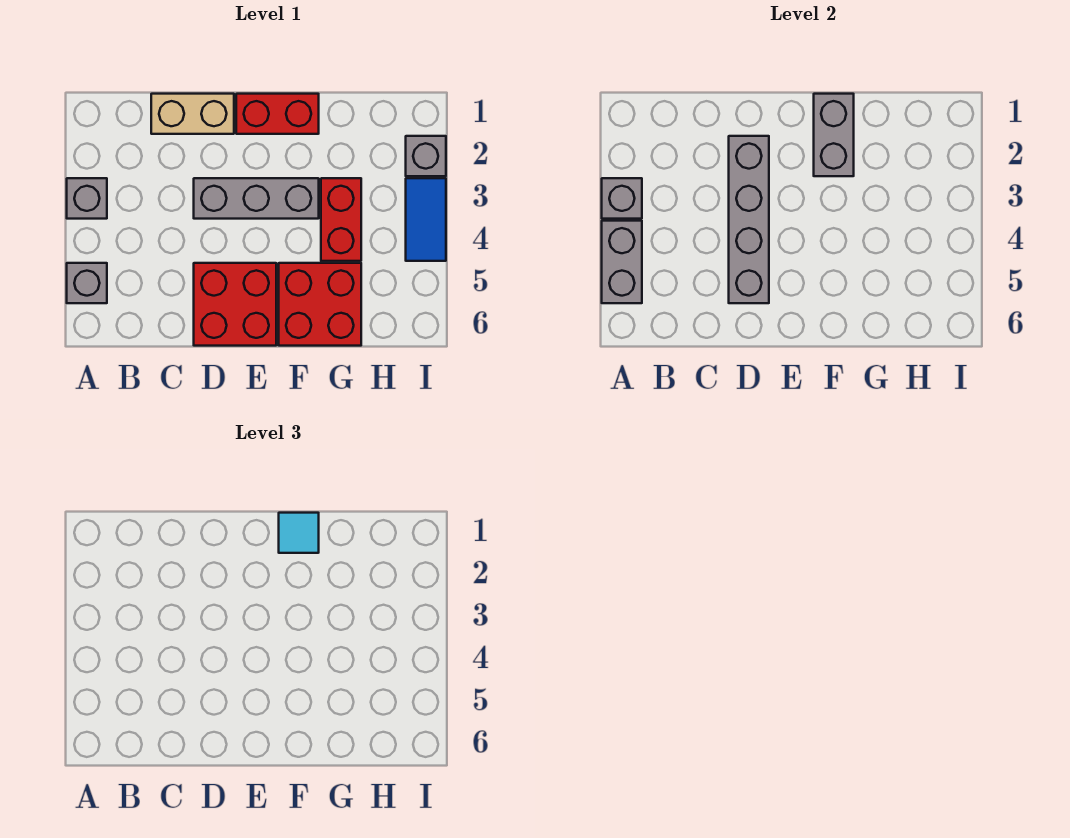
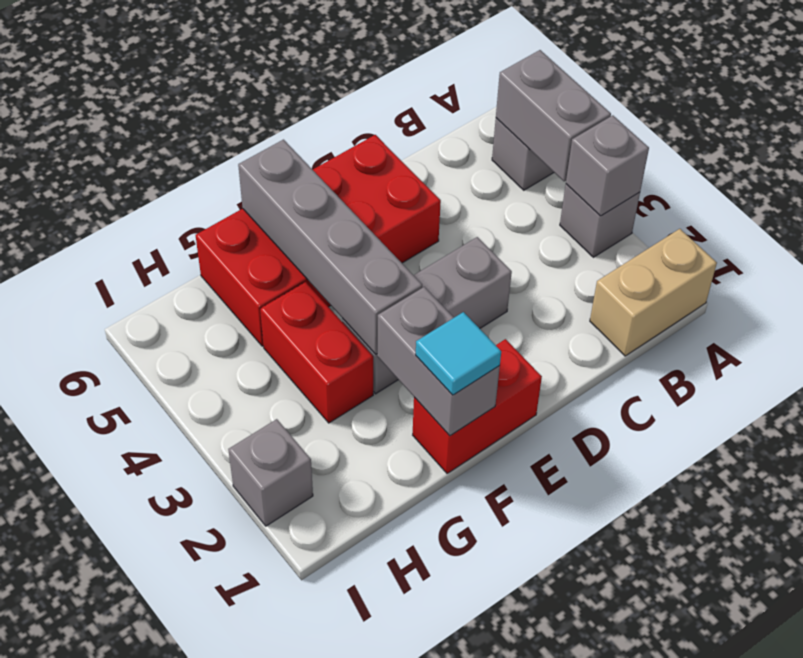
tan brick C1:D1 level 1 -> tan brick A1:B1 level 1
grey brick D2:D5 level 2 -> grey brick F3:F6 level 2
blue tile I3:I4 level 1 -> none

